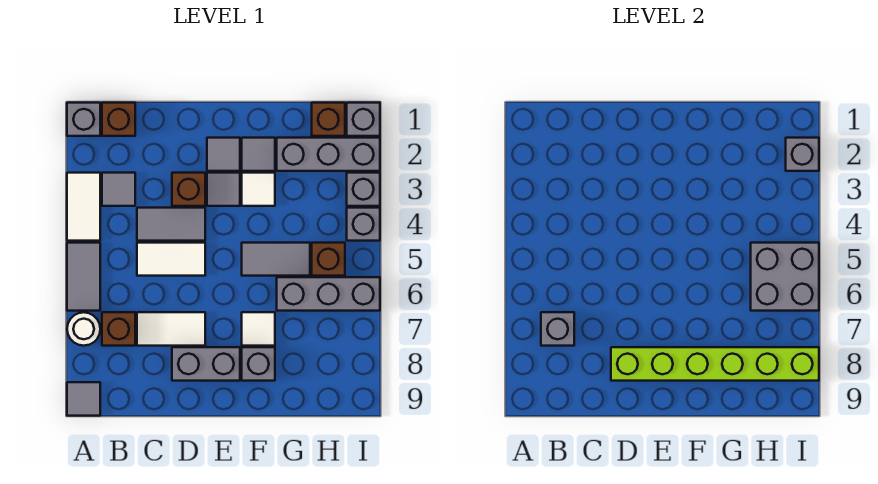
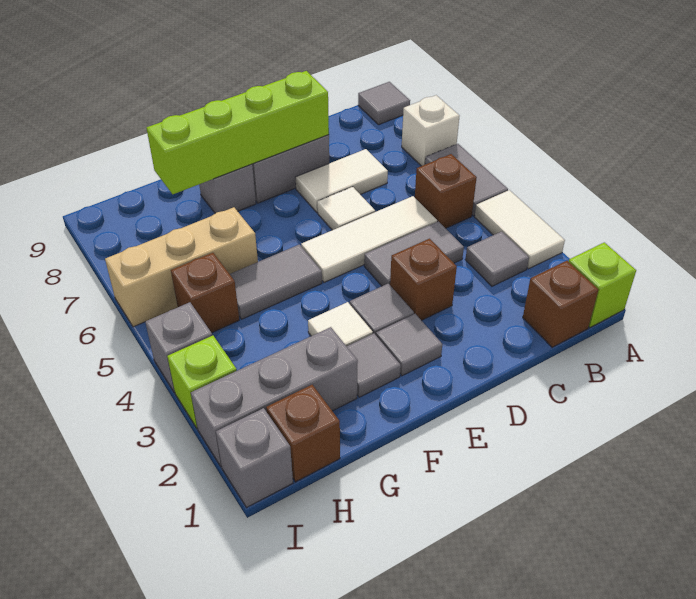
grey brick A1 level 1 -> lime brick A1 level 1
white round brick A7 level 1 -> white brick A7 level 1
brown brick B7 level 1 -> brown brick B5 level 1
grey brick B7 level 2 -> none
white tile C5:D5 level 1 -> white tile C5:E5 level 1
lime brick D8:I8 level 2 -> lime brick D8:G8 level 2
white tile F7 level 1 -> white tile D6 level 1
grey brick G6:I6 level 1 -> tan brick G6:I6 level 1
grey brick H5:I6 level 2 -> none
grey brick I2 level 2 -> none
grey brick I3 level 1 -> lime brick I3 level 1

